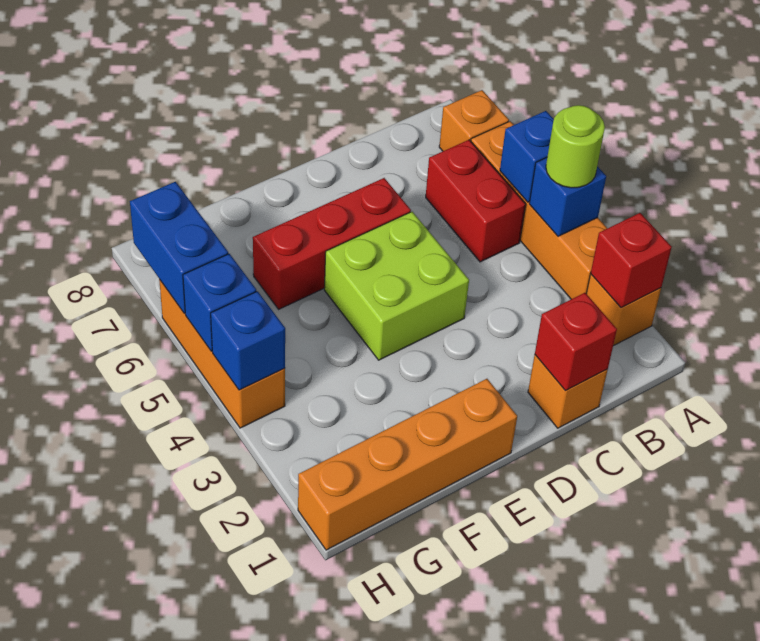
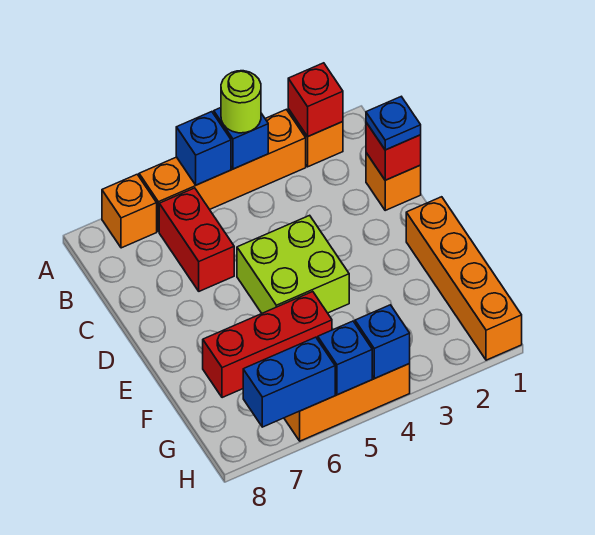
red brick B5:B6 level 1 -> red brick B6:C6 level 1
none -> blue plate C1 level 3
red brick D6:F6 level 1 -> red brick F5:F7 level 1

